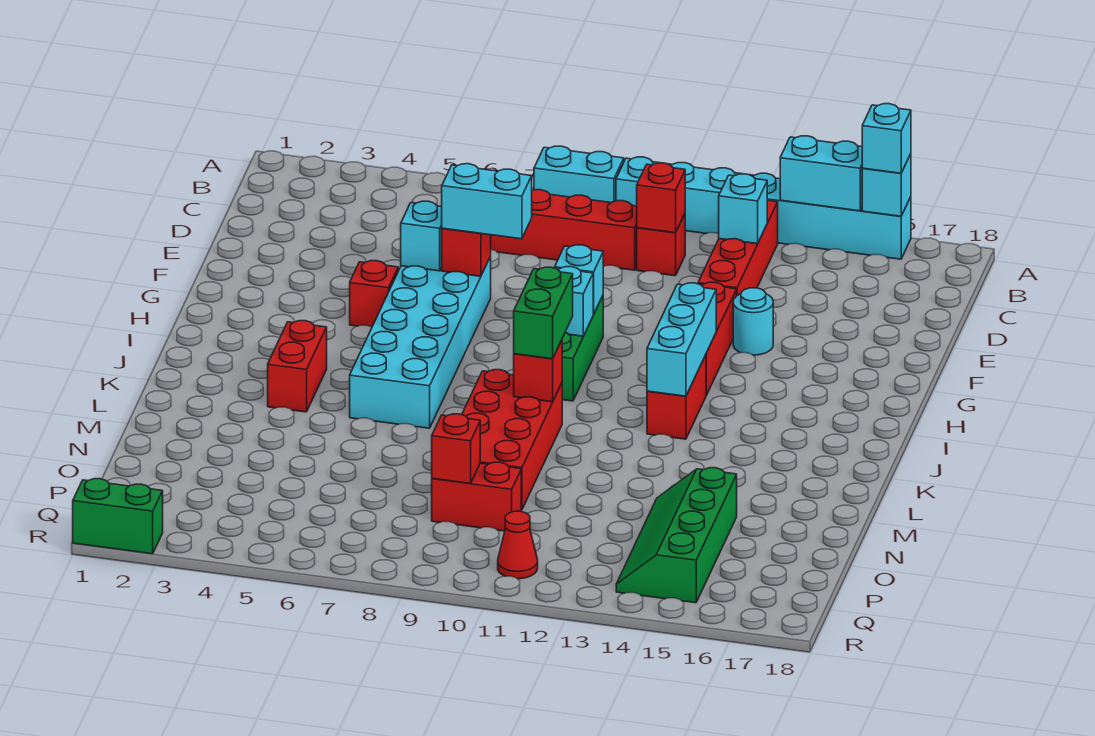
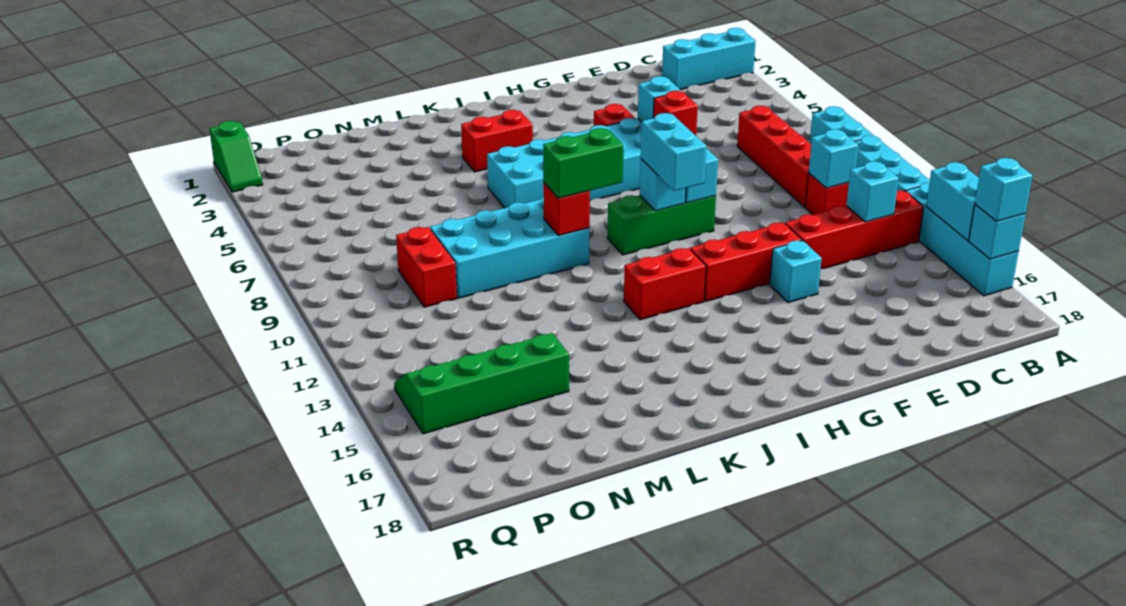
red brick C11 level 2 -> cyan brick C11 level 2
cyan brick F7:F8 level 3 -> cyan brick H10:H11 level 3
cyan round brick F14 level 1 -> cyan brick F14 level 1
cyan brick H13:J13 level 2 -> cyan brick A2:C2 level 1
red brick K9:N10 level 1 -> cyan brick K9:N10 level 1
red brick O9 level 2 -> none
red cone Q11 level 1 -> none
green brick R1:R2 level 1 -> green slope R1:R2 level 1 top 1

